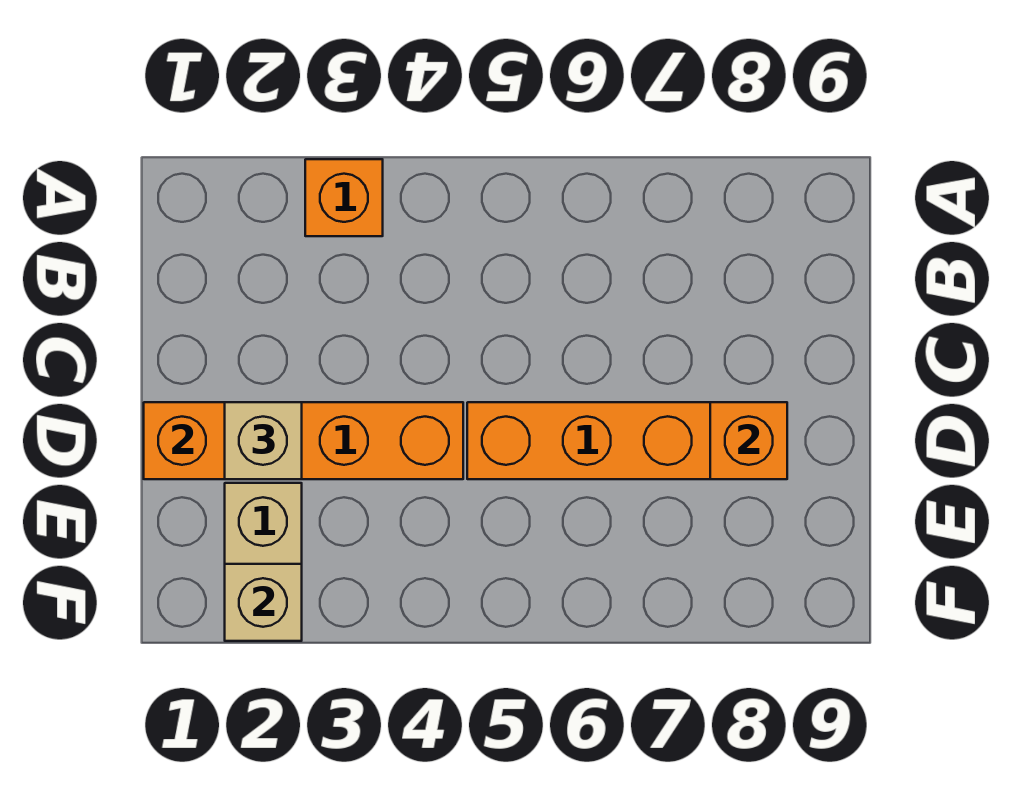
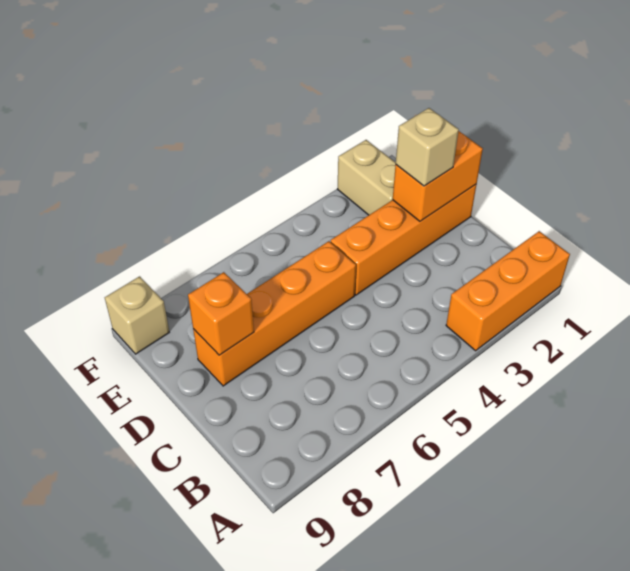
orange brick A3 level 1 -> orange brick A1:A3 level 1
tan brick F2 level 2 -> tan brick F9 level 1

